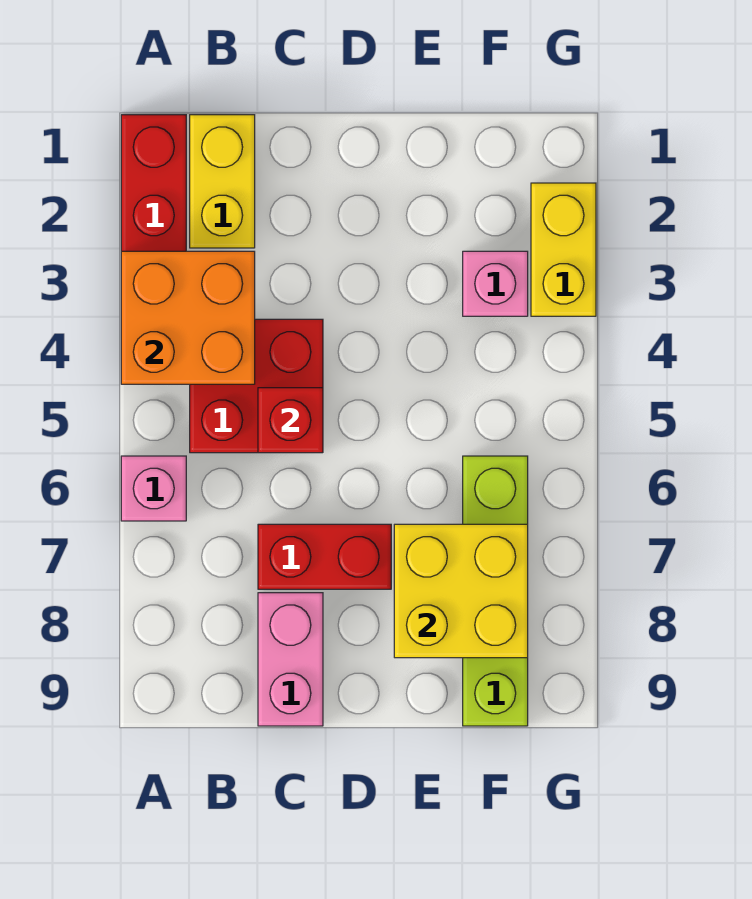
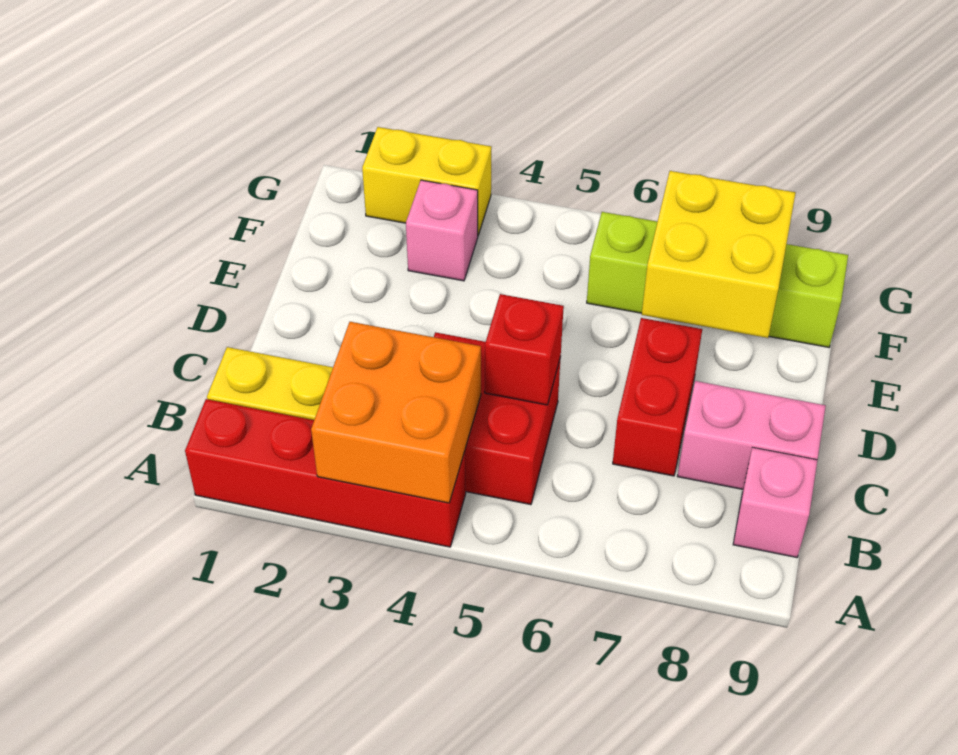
pink brick A6 level 1 -> pink brick B9 level 1

